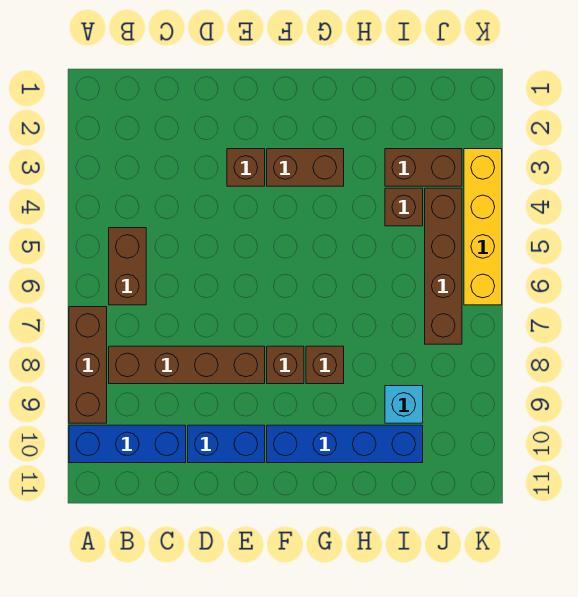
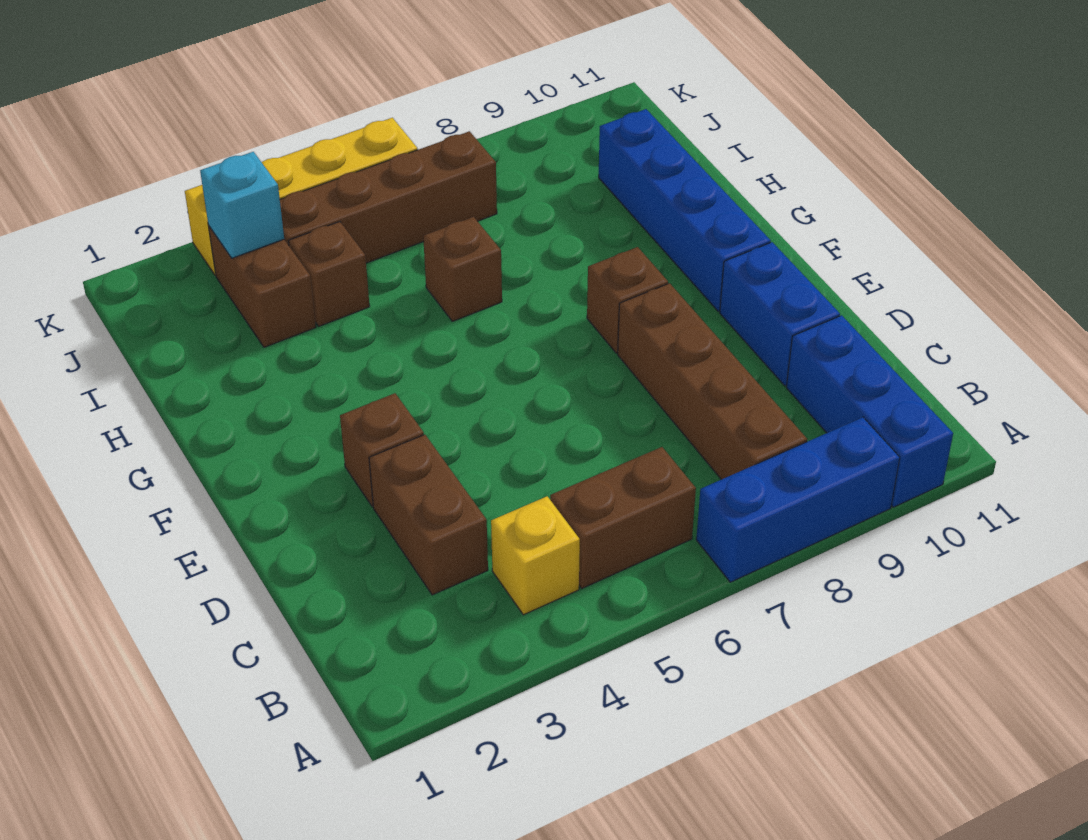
brown brick A7:A9 level 1 -> blue brick A7:A9 level 1
none -> yellow brick B4 level 1
brown brick F3:G3 level 1 -> brown brick C3:D3 level 1
brown brick G8 level 1 -> brown brick H6 level 1
cyan brick I9 level 1 -> cyan brick J3 level 2

